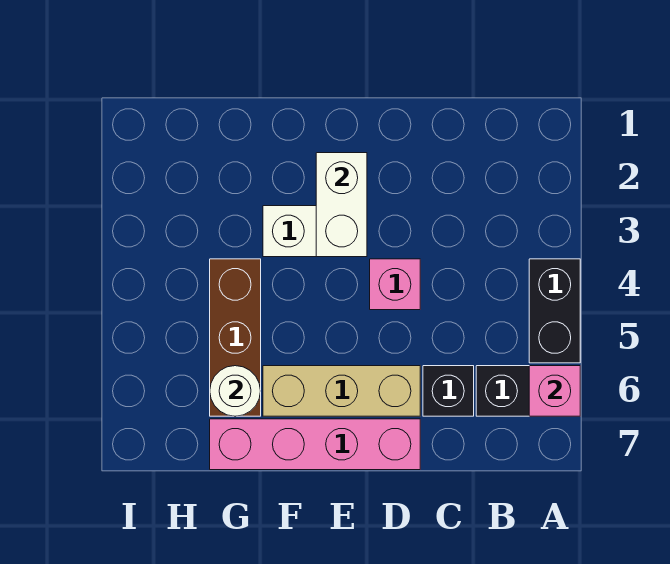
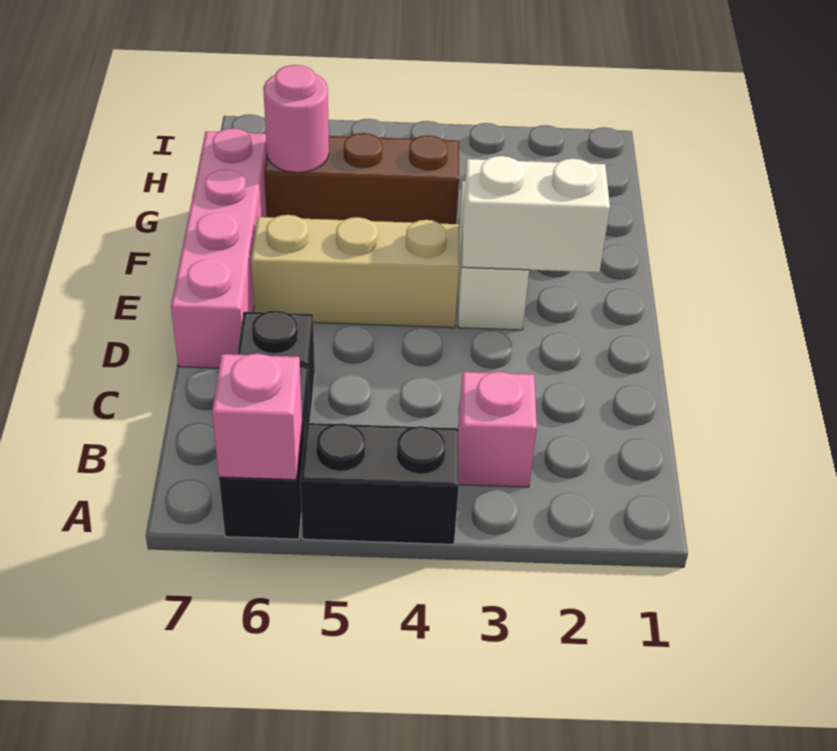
pink brick D4 level 1 -> pink brick B3 level 1
tan brick D6:F6 level 1 -> tan brick E4:E6 level 1
white round brick G6 level 2 -> pink round brick G6 level 2

